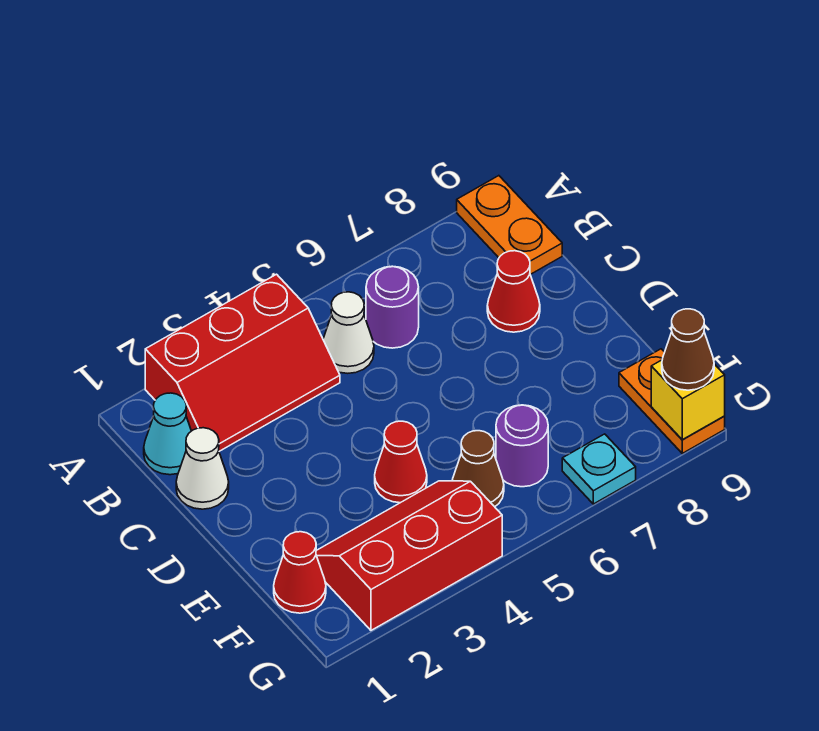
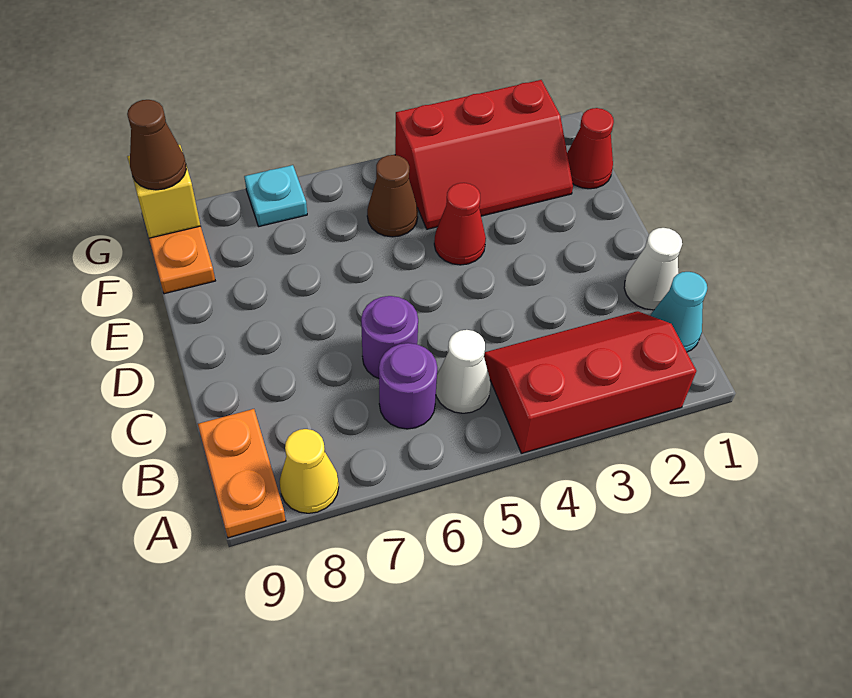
none -> yellow cone A8 level 1
red cone C8 level 1 -> none
purple round brick F6 level 1 -> purple round brick C6 level 1

